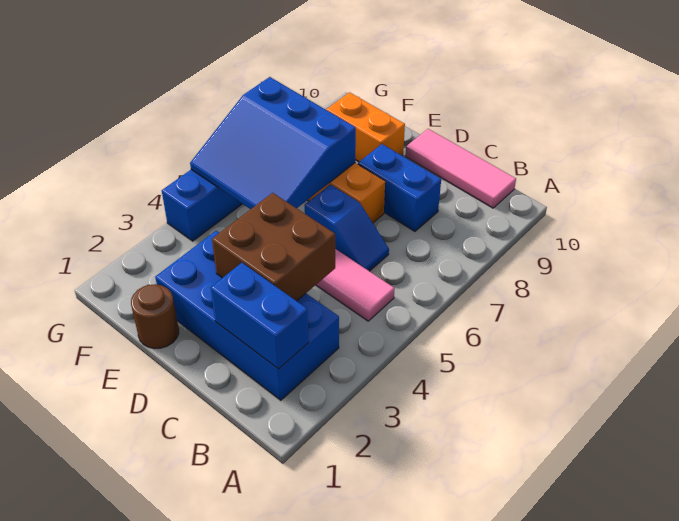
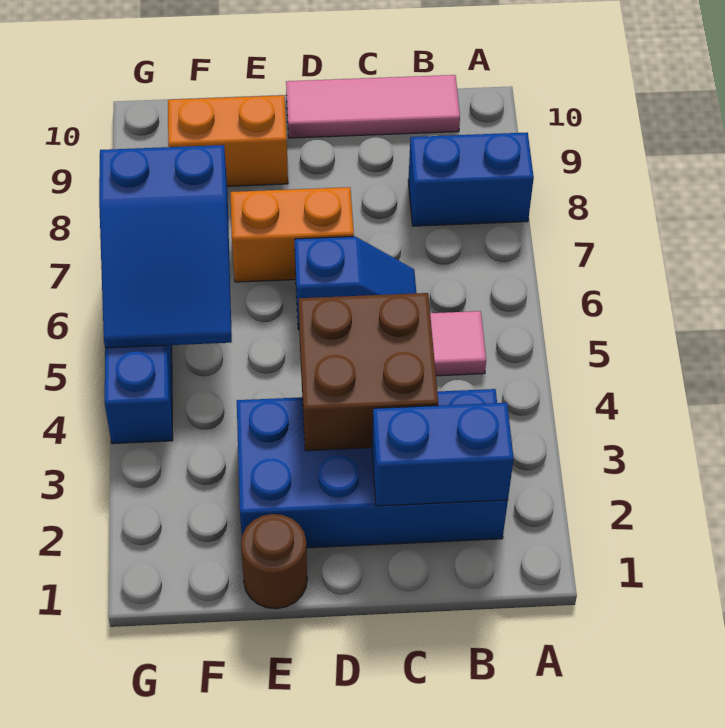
blue brick C8:D8 level 1 -> blue brick A8:B8 level 1
blue slope E5:G7 level 2 top 7 -> blue slope F5:G7 level 2 top 7

